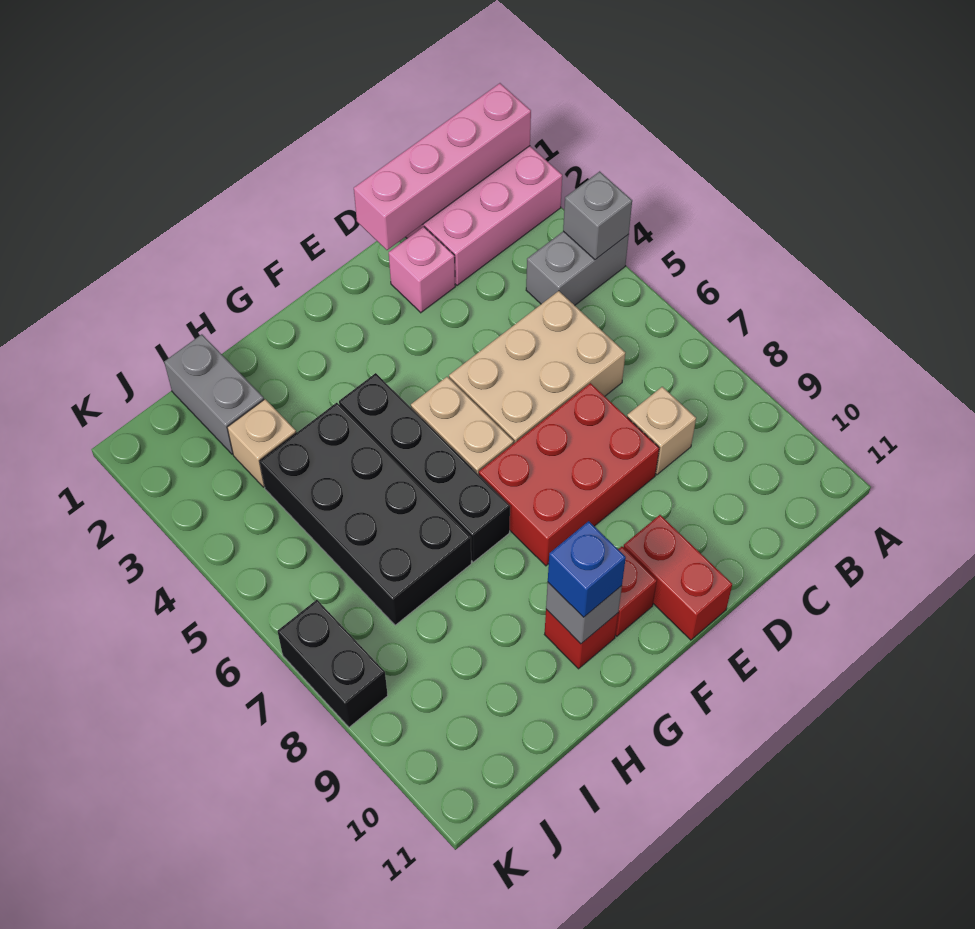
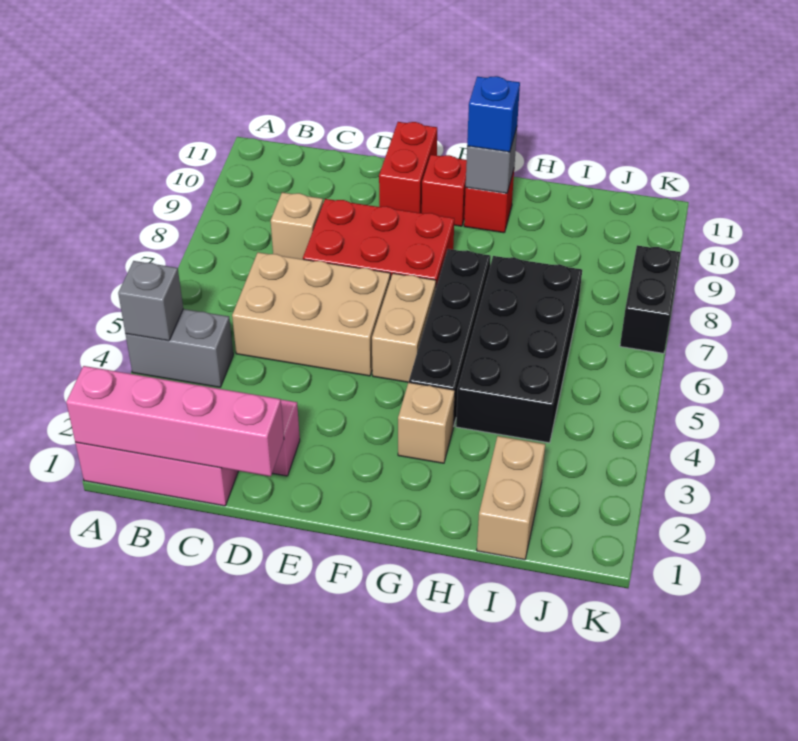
grey brick I1:I2 level 1 -> tan brick I1:I2 level 1
tan brick I3 level 1 -> tan brick G3 level 1

